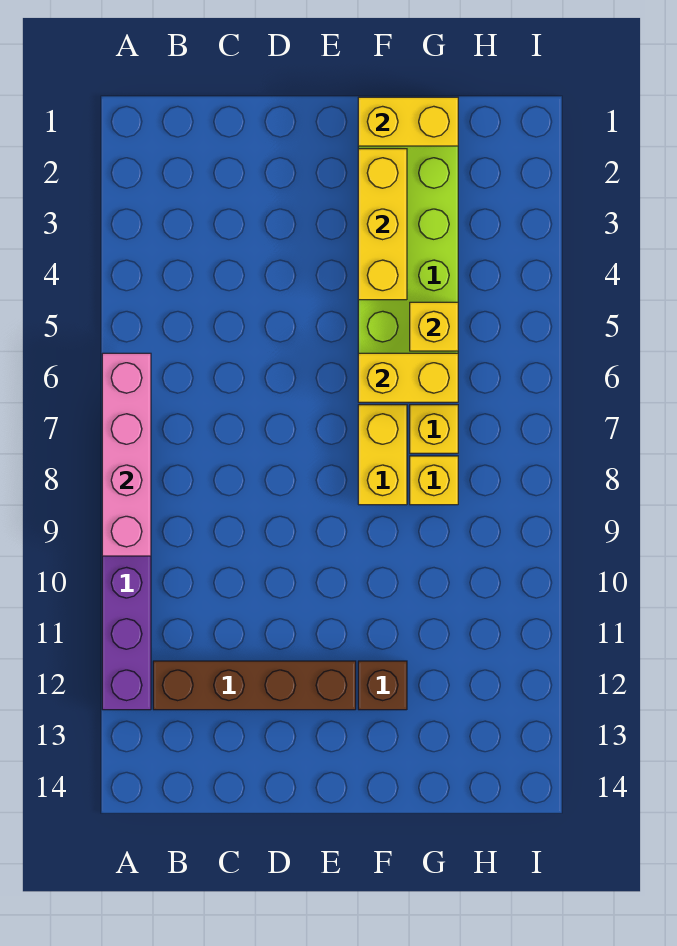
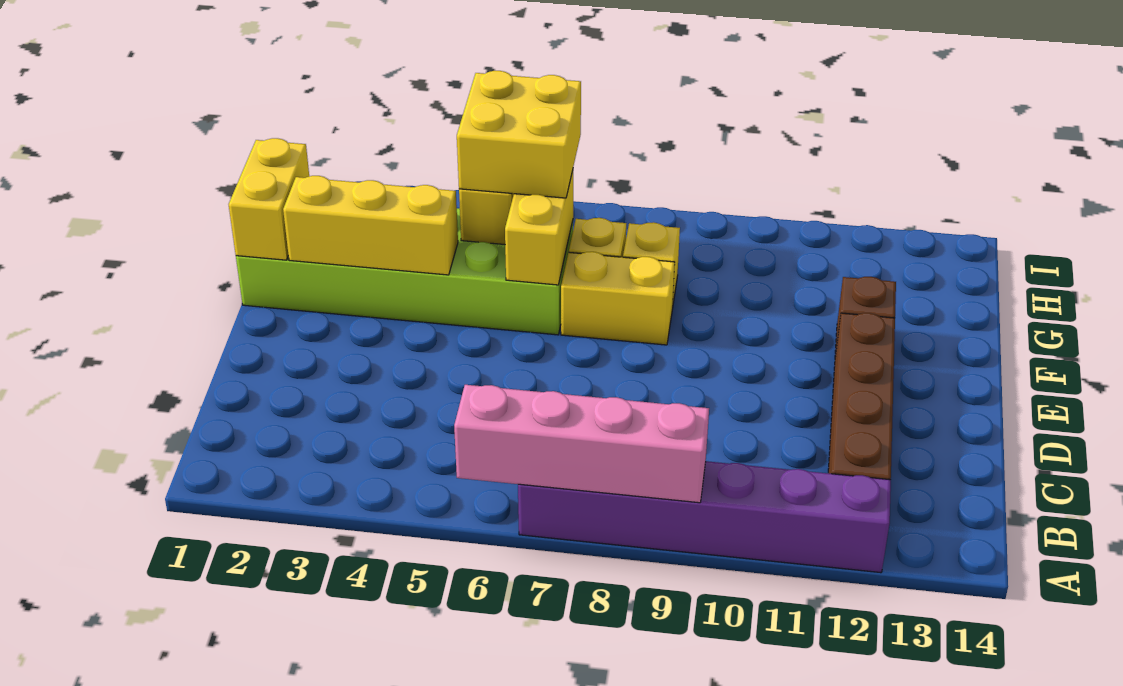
none -> yellow brick G5:H6 level 3

